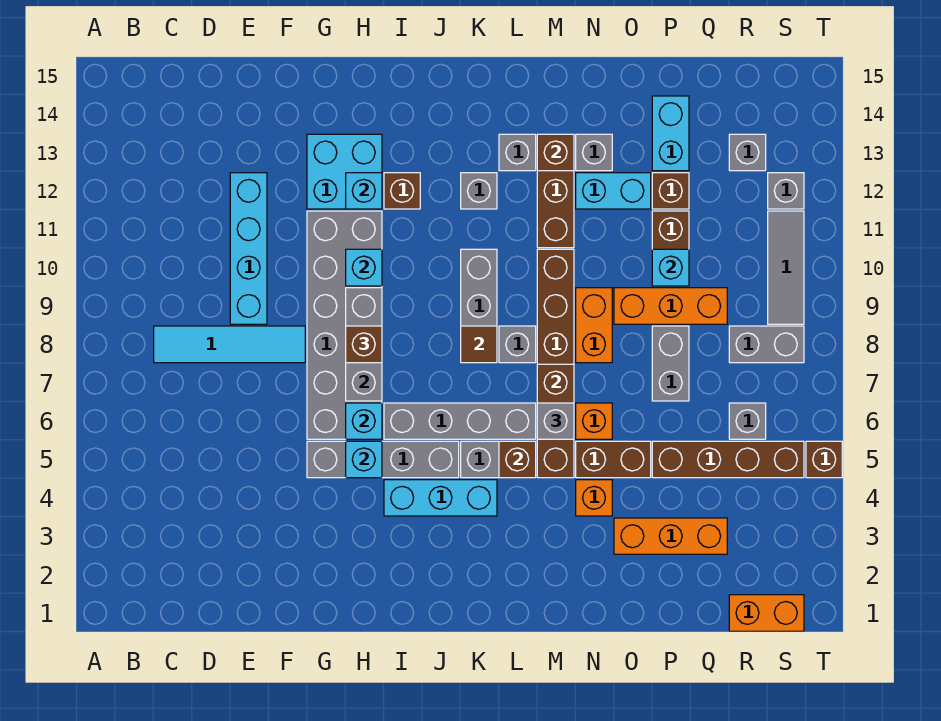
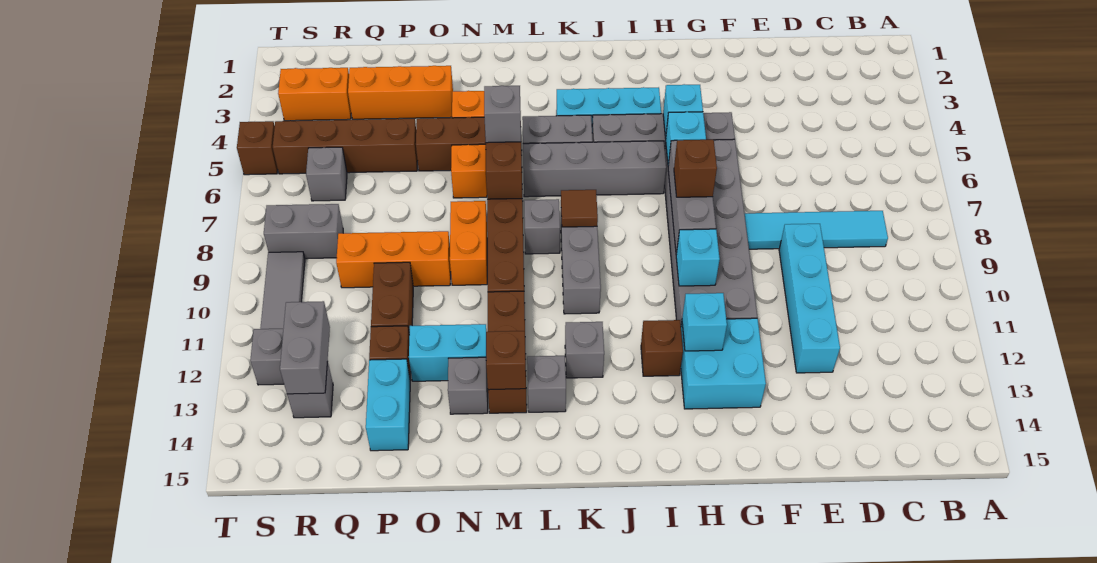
brown brick L5 level 2 -> none
grey brick P7:P8 level 1 -> grey brick R12:R13 level 2
cyan brick P10 level 2 -> none
orange brick R1:S1 level 1 -> orange brick R3:S3 level 1

